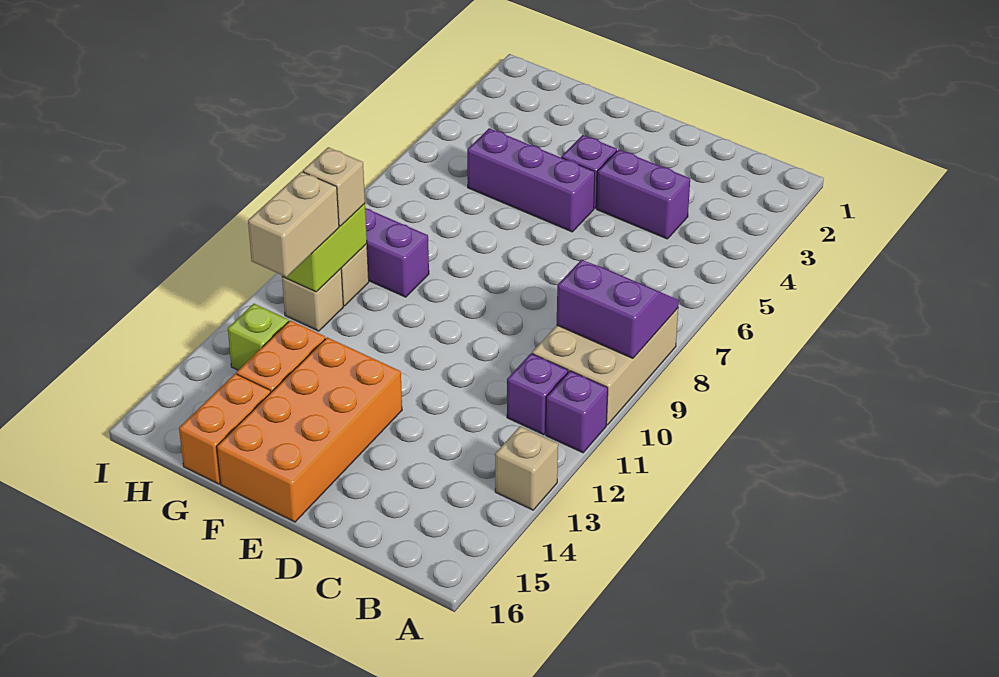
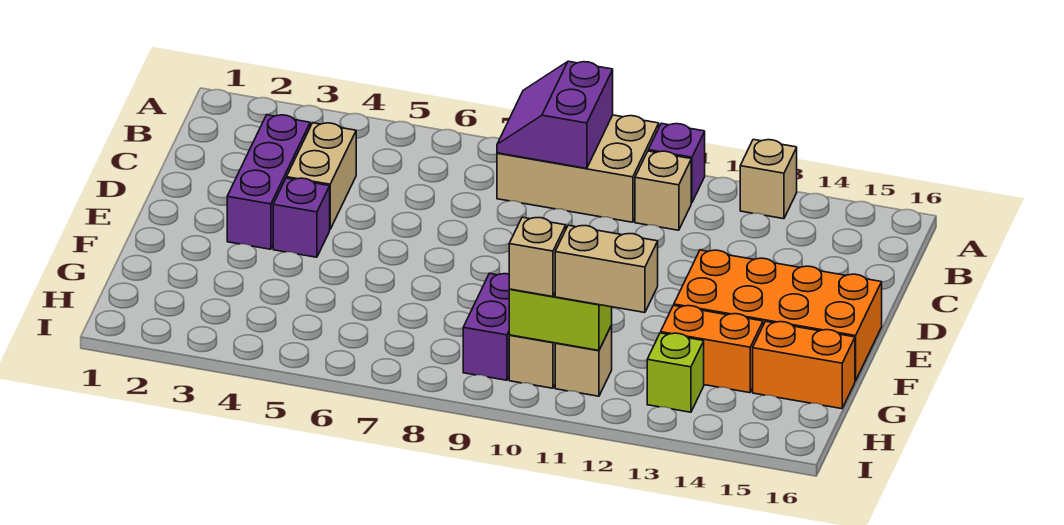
purple brick B11 level 1 -> tan brick B11 level 1
purple brick C4:D4 level 1 -> tan brick C4:D4 level 1
purple brick E5:G5 level 1 -> purple brick C3:E3 level 1

